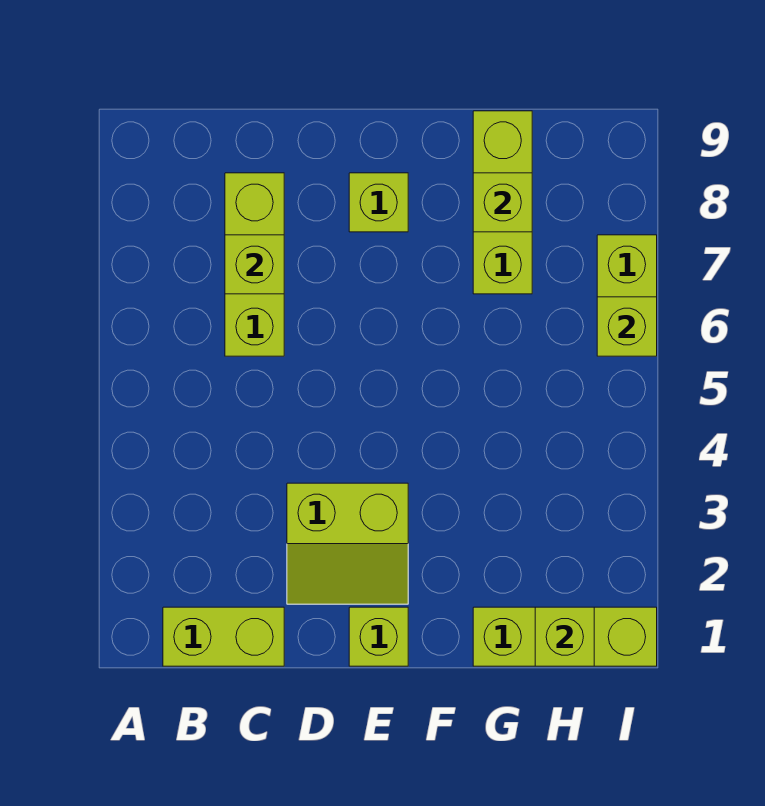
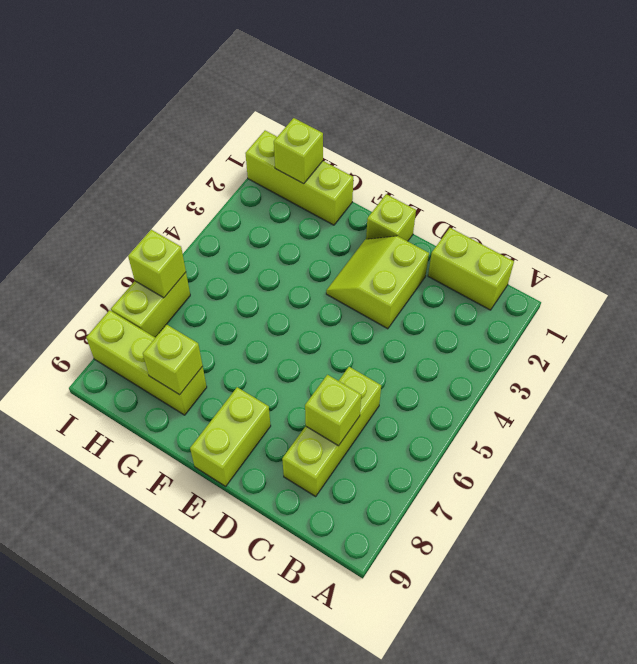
lime slope D2:E3 level 1 top 3 -> lime slope D2:E3 level 1 top D
lime brick E8 level 1 -> lime brick E8:E9 level 1
lime brick G7:G9 level 1 -> lime brick G8:I8 level 1

